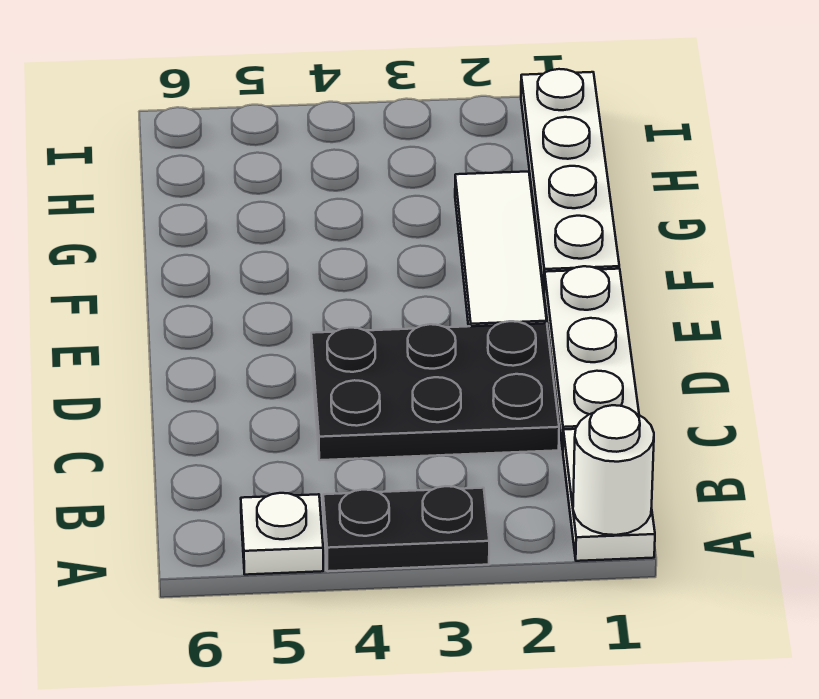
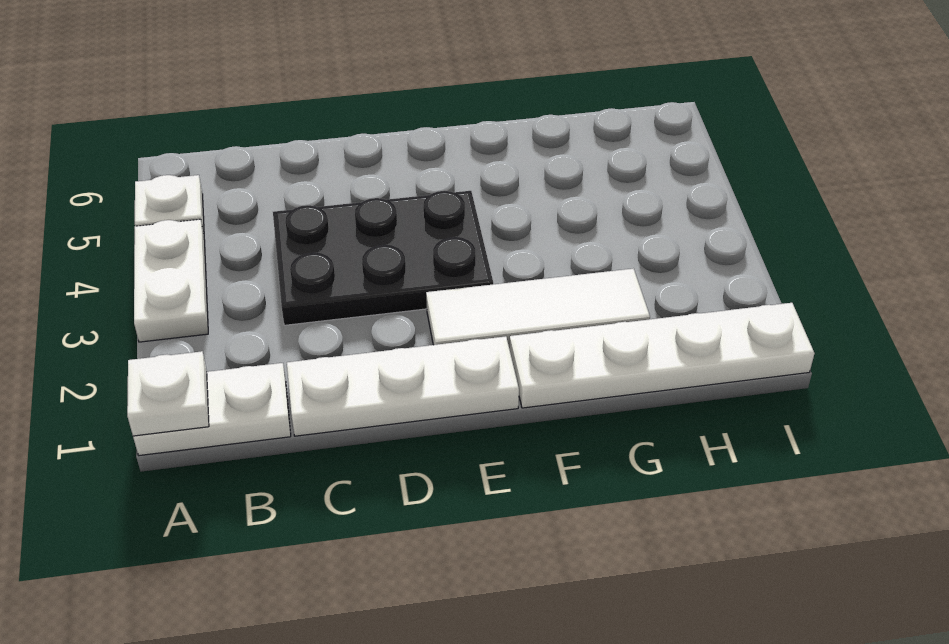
white round brick A1 level 2 -> white plate A1 level 2
black plate A3:A4 level 1 -> white plate A3:A4 level 1
black plate C2:D4 level 1 -> black plate C3:E4 level 1

